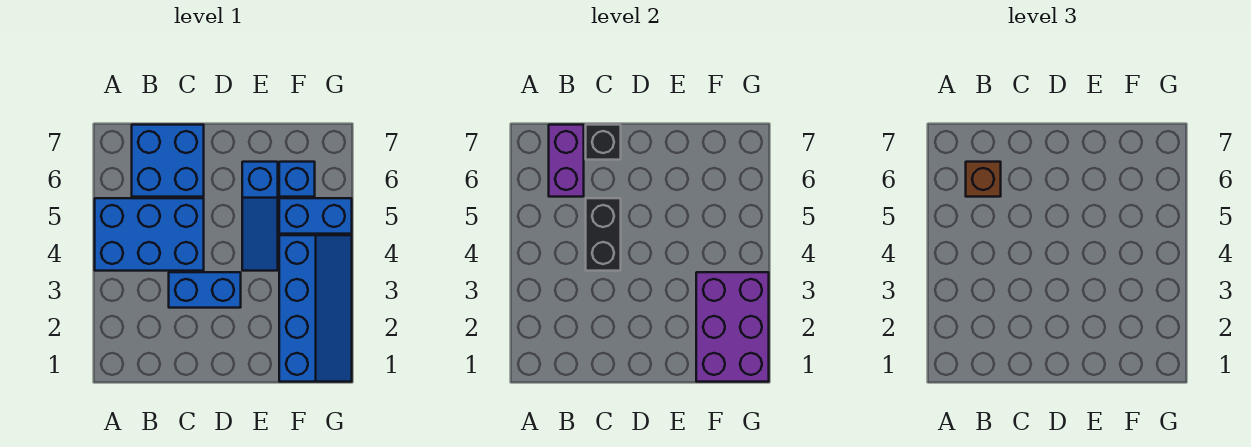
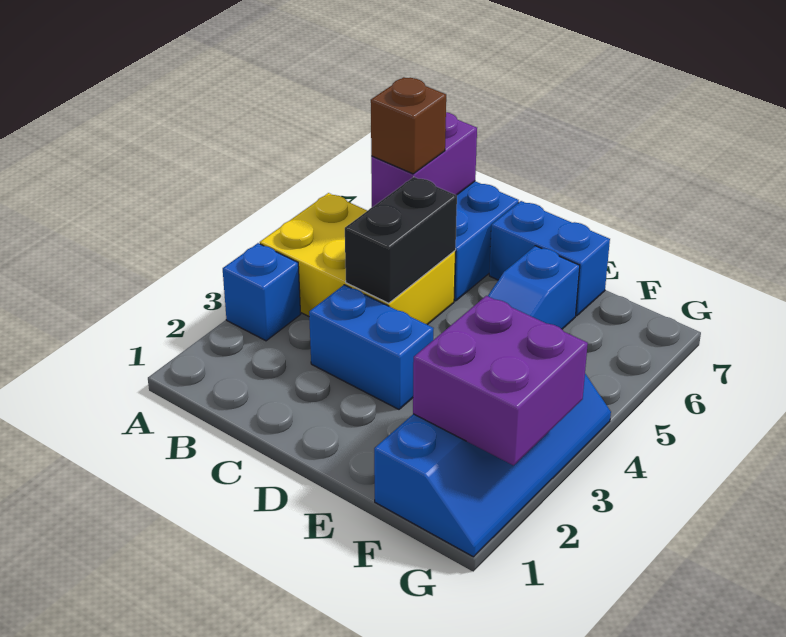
blue brick A4:C5 level 1 -> yellow brick A4:C5 level 1
black brick C7 level 2 -> none
purple brick F1:G3 level 2 -> purple brick F2:G3 level 2
blue brick F5:G5 level 1 -> blue brick D7:E7 level 1
blue brick F6 level 1 -> blue brick A3 level 1

